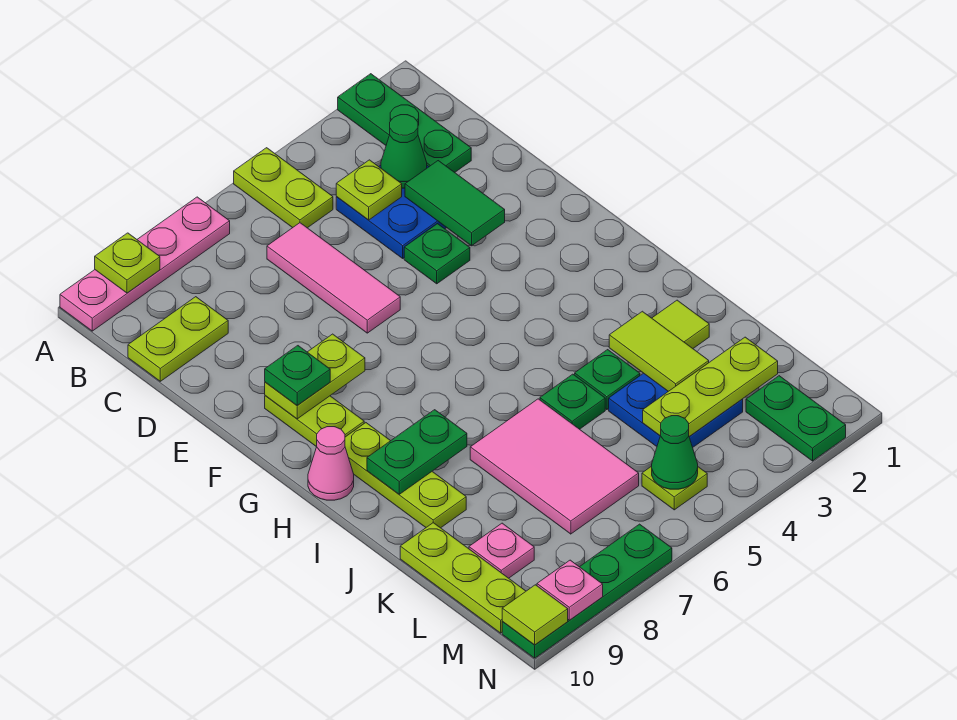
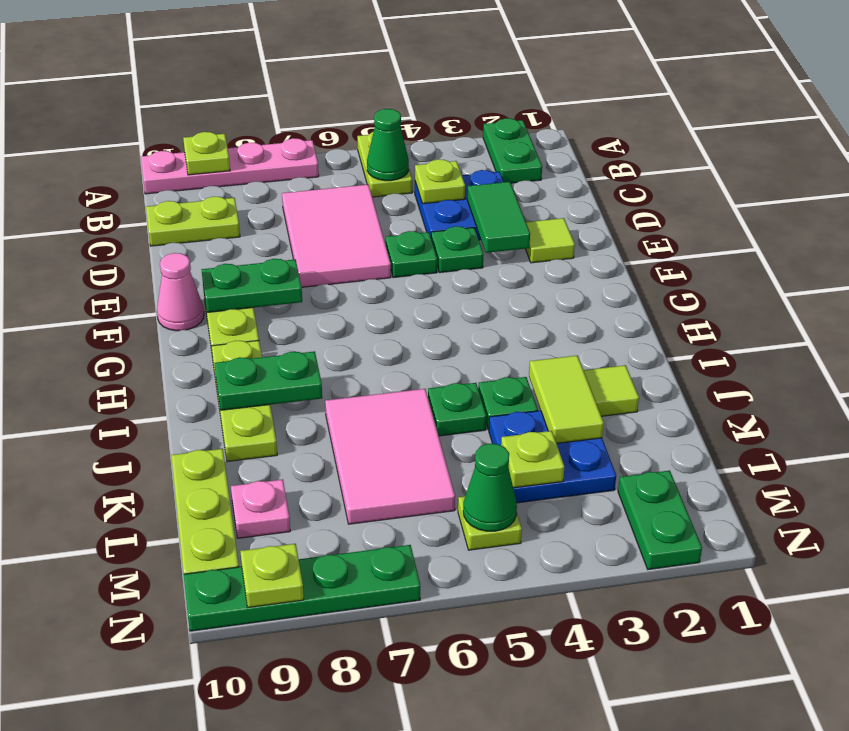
green plate A2:C2 level 1 -> green plate A2:B2 level 1
green cone C3 level 2 -> green cone B5 level 2
pink tile C6:E6 level 1 -> pink tile C6:E7 level 1
lime plate F8:F9 level 2 -> green plate F8:F9 level 2
green plate F9 level 3 -> green plate E5 level 1
pink cone H10 level 1 -> pink cone F10 level 1
lime plate L2:L4 level 2 -> lime plate L4 level 2
pink plate N9 level 2 -> lime plate N9 level 2
lime tile N10 level 2 -> lime tile E2 level 1

